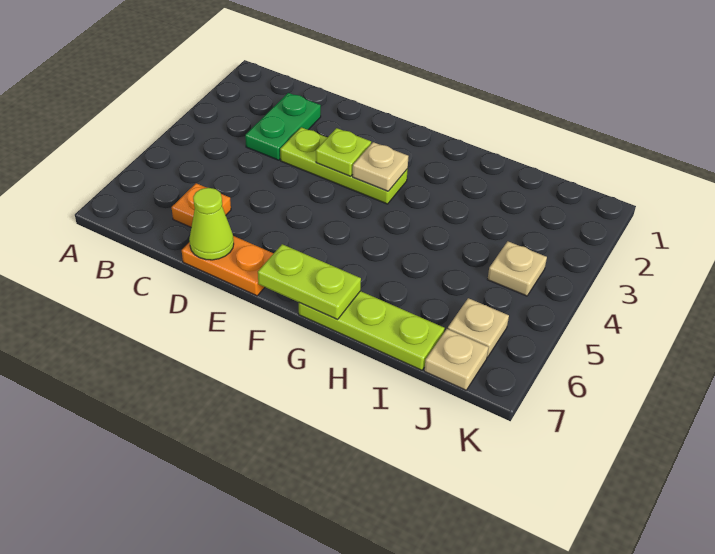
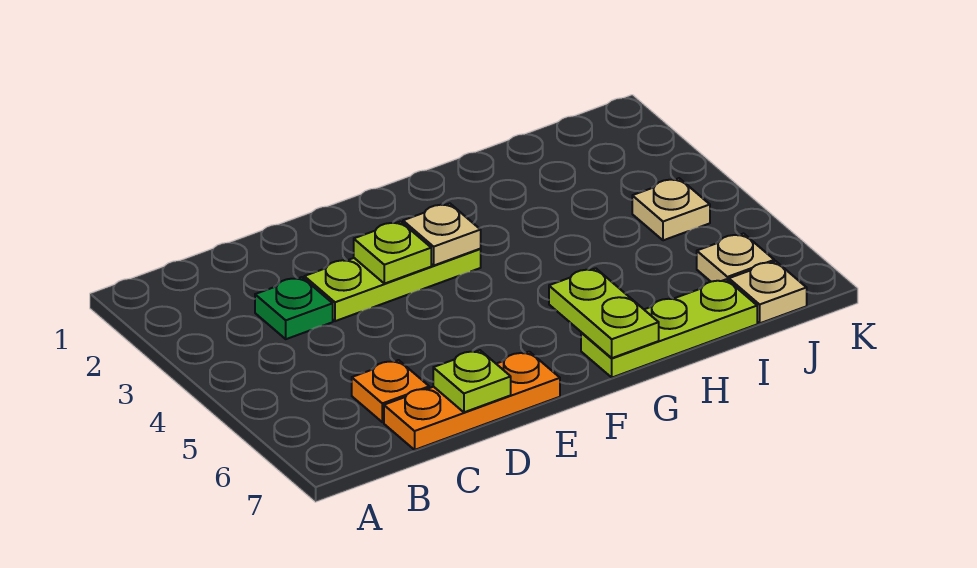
green plate C2:C3 level 1 -> green plate C3 level 1
orange plate D7:E7 level 1 -> orange plate C7:E7 level 1
lime cone D7 level 2 -> lime plate D7 level 2
lime plate F7:G7 level 2 -> lime plate G6:G7 level 2

